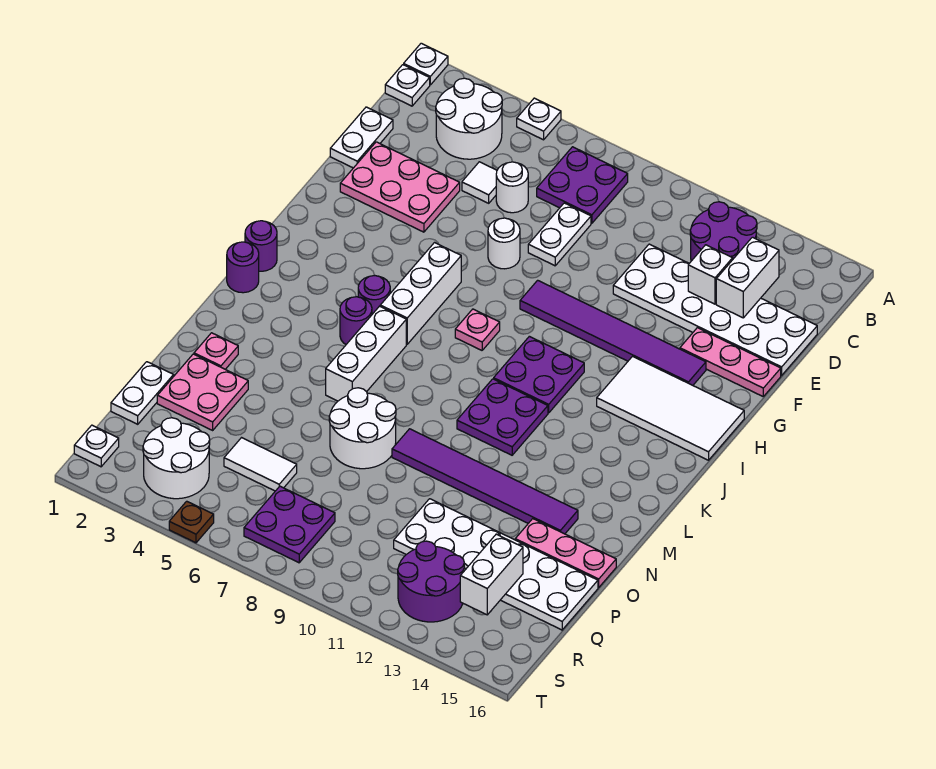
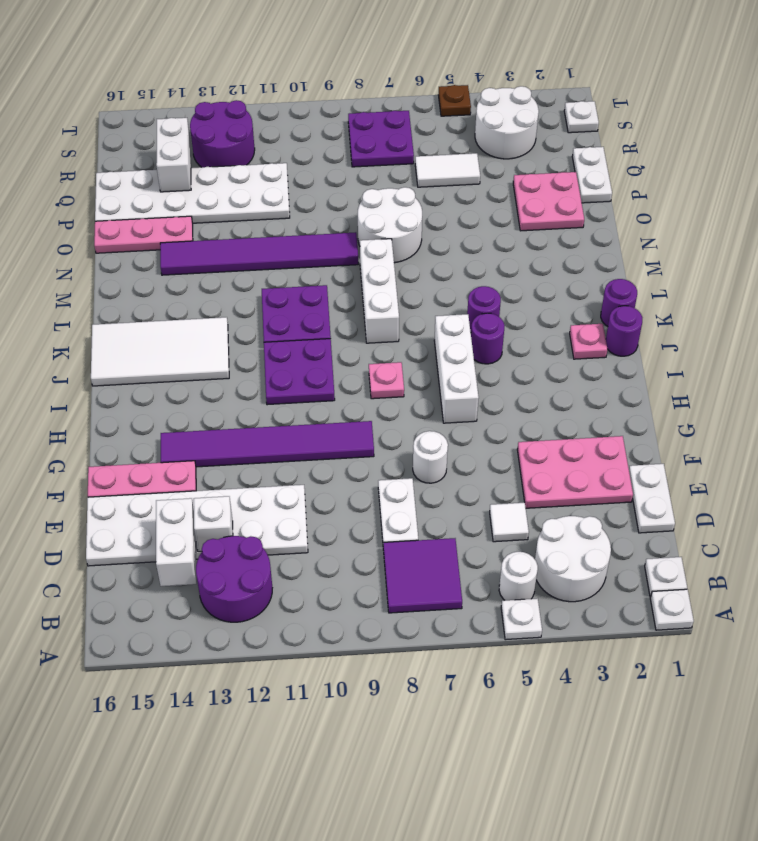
purple plate B7:C8 level 1 -> purple tile B7:C8 level 1
white round brick D6 level 1 -> white round brick B5 level 1
white tile H13:I16 level 1 -> white tile J13:K16 level 1
white brick K6:M6 level 1 -> white brick K8:M8 level 1
pink plate N2 level 1 -> pink plate J2 level 1

